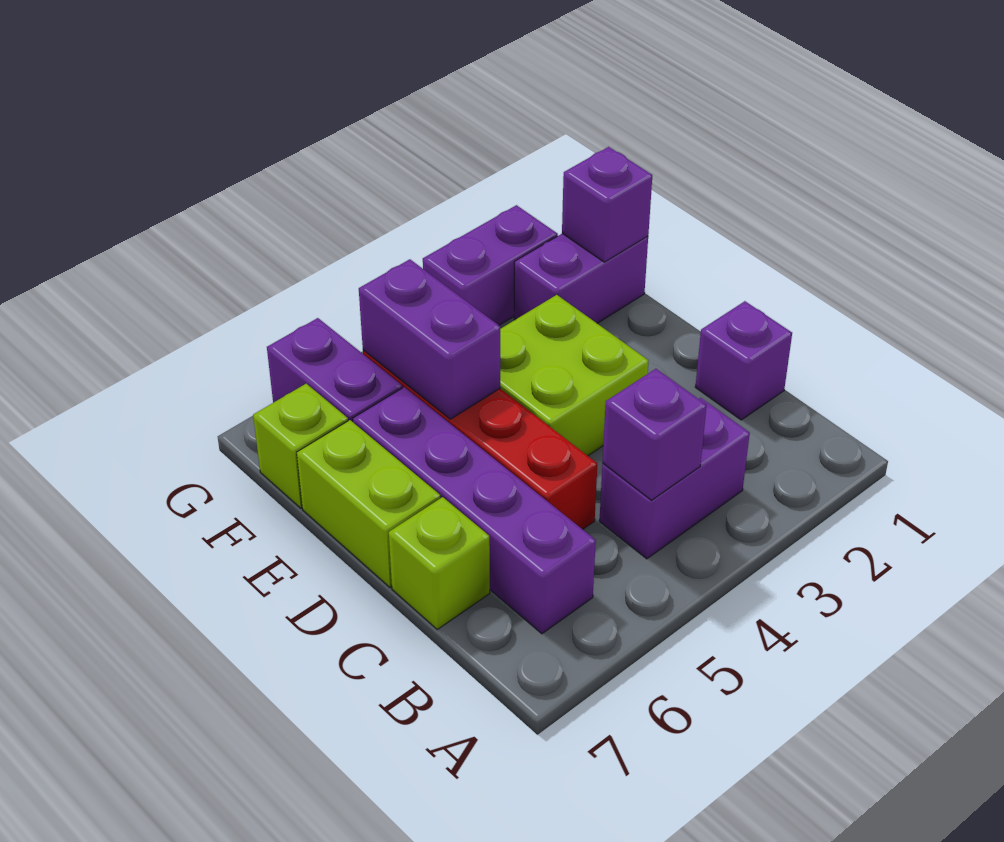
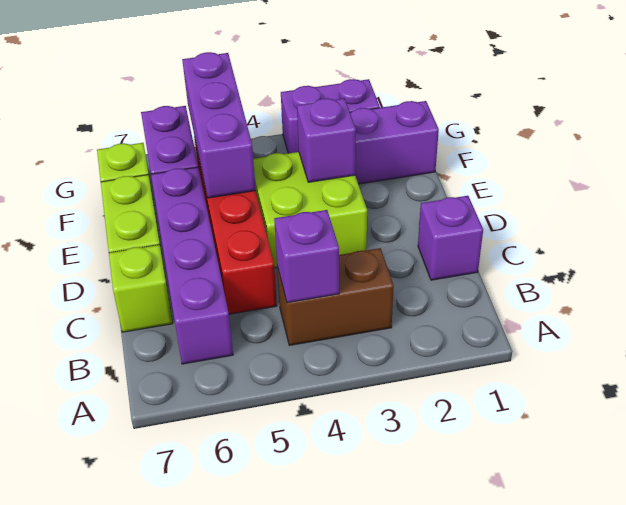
purple brick B3:B4 level 1 -> brown brick B3:B4 level 1
purple brick E5:F5 level 2 -> purple brick E5:G5 level 2
purple brick F1 level 2 -> purple brick E3 level 2

